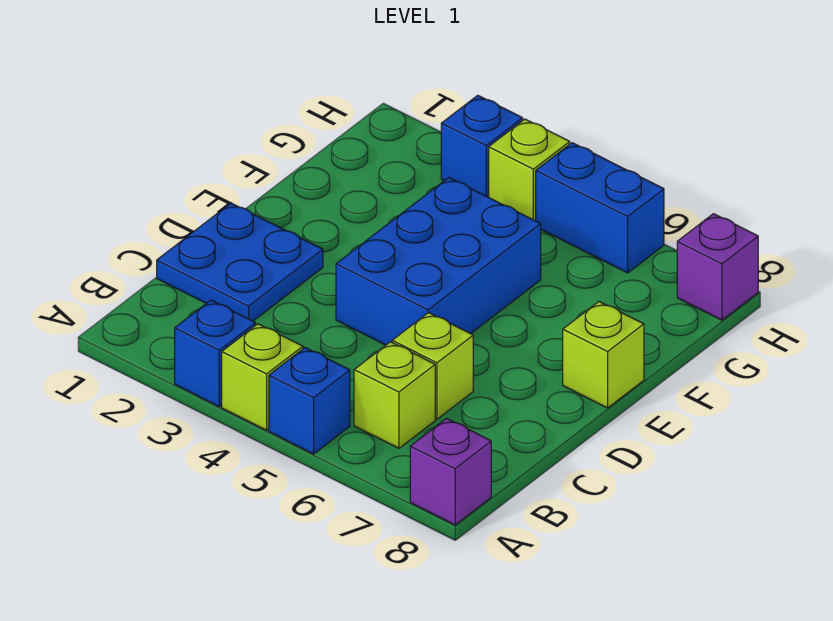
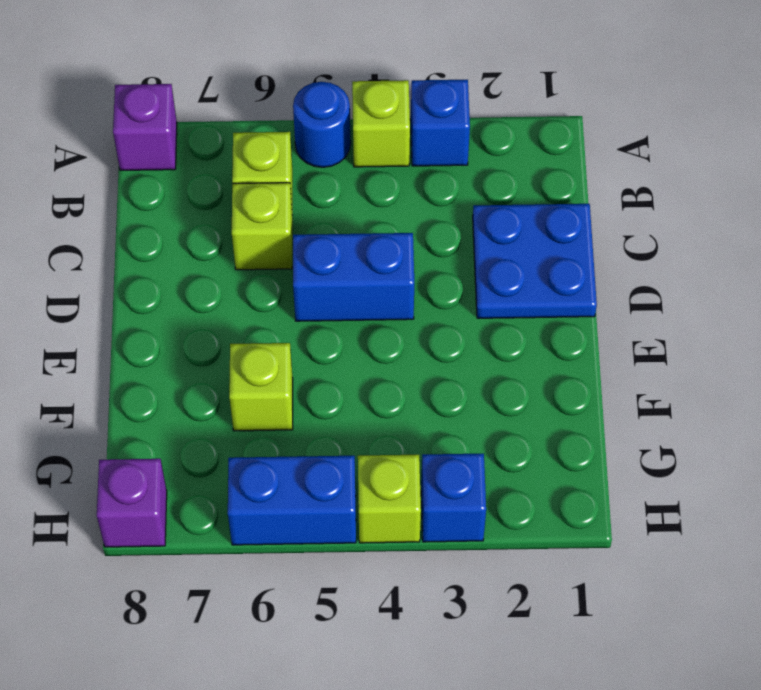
blue brick A5 level 1 -> blue round brick A5 level 1
blue brick D4:F5 level 1 -> blue brick D4:D5 level 1
lime brick E8 level 1 -> lime brick F6 level 1

